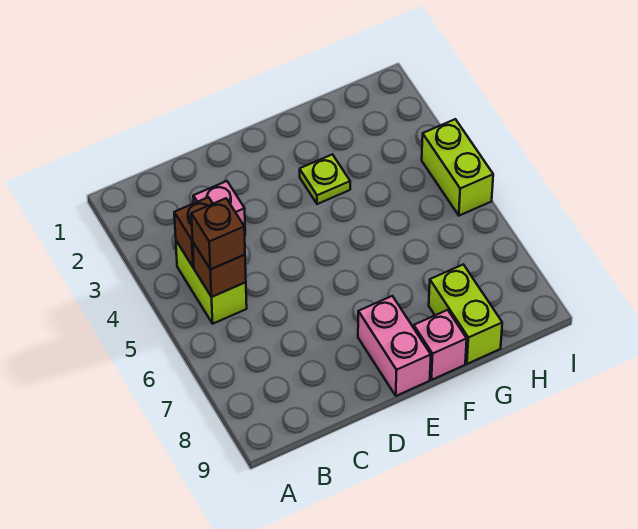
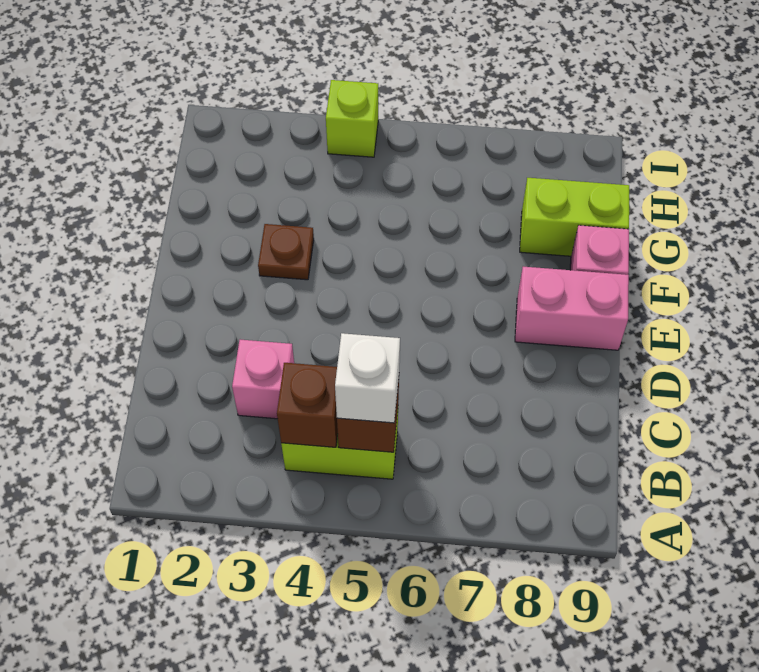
brown brick B5 level 3 -> white brick B5 level 3
lime plate F3 level 1 -> brown plate F3 level 1
lime brick I4:I5 level 1 -> lime brick I4 level 1

